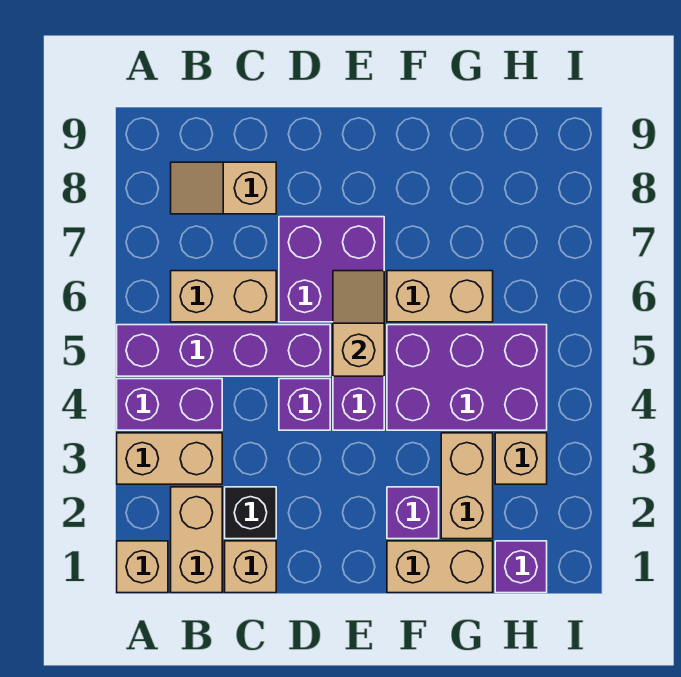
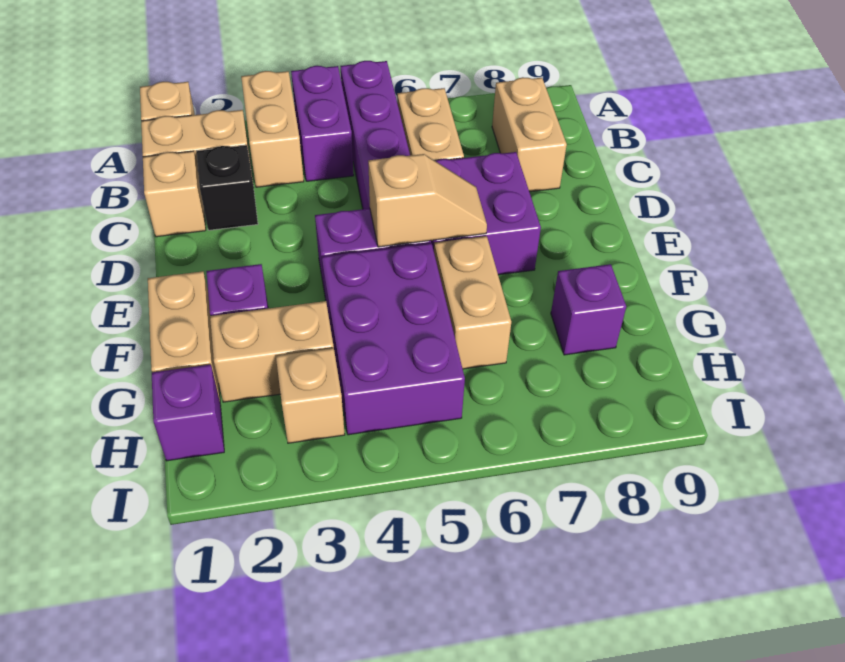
tan slope B8:C8 level 1 top C -> tan brick B8:C8 level 1
purple brick D4 level 1 -> purple brick G8 level 1

